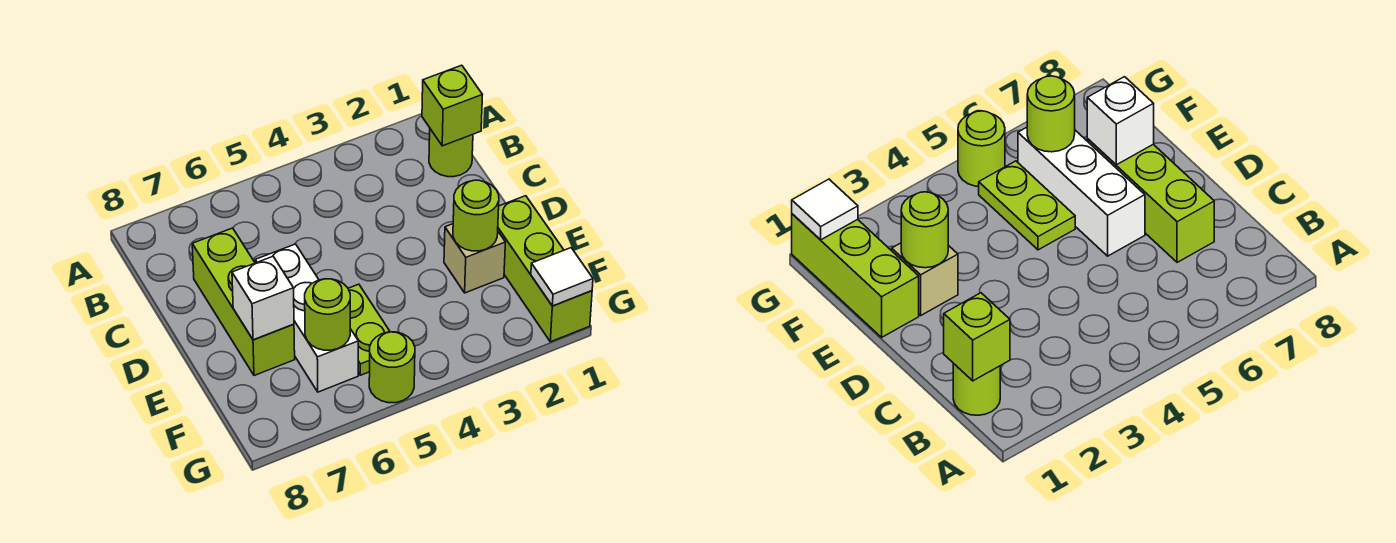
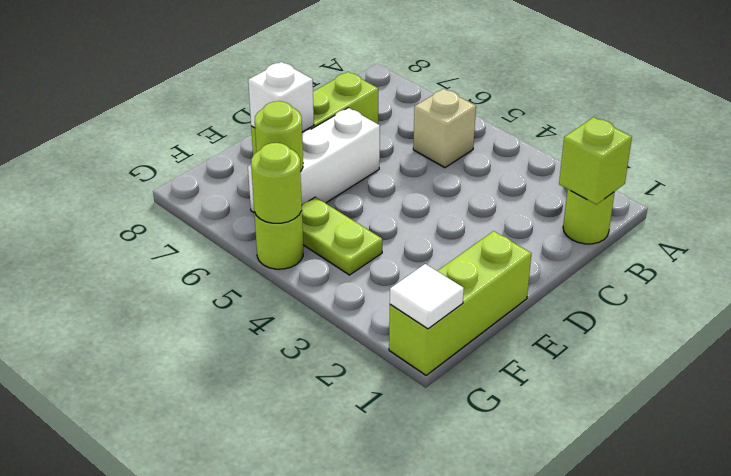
tan brick E2 level 1 -> tan brick B5 level 1
lime round brick E2 level 2 -> lime round brick G5 level 2
lime plate E5:F5 level 1 -> lime plate F4:F5 level 1

